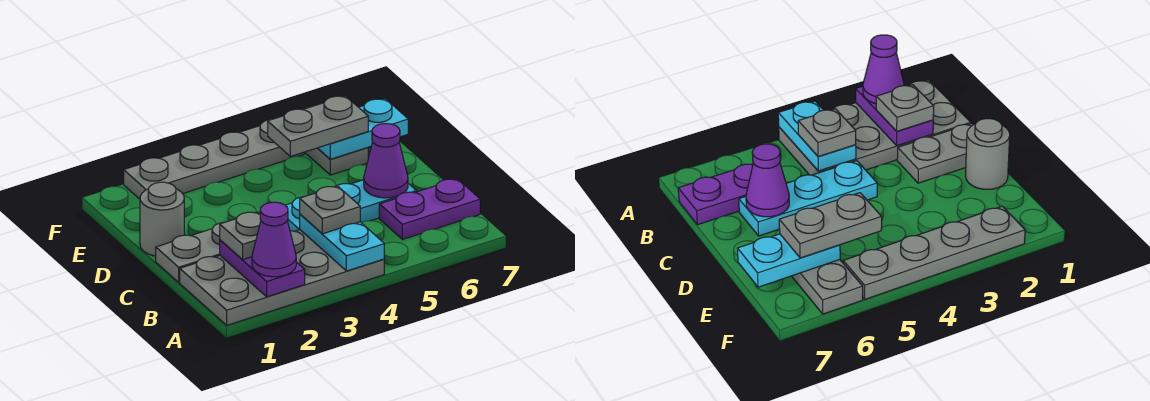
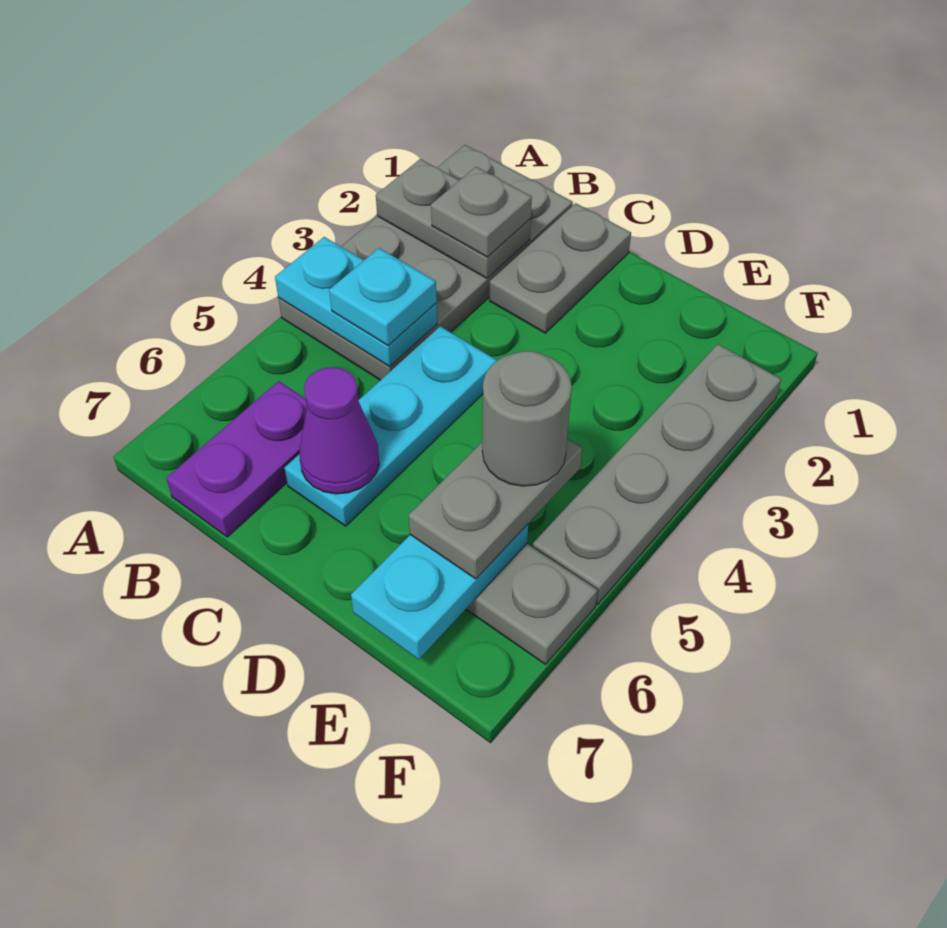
purple plate A2:B2 level 2 -> grey plate A2:B2 level 2
purple cone A2 level 3 -> none
grey plate B4 level 3 -> cyan plate B4 level 3
grey round brick D1 level 1 -> grey round brick E5 level 4

